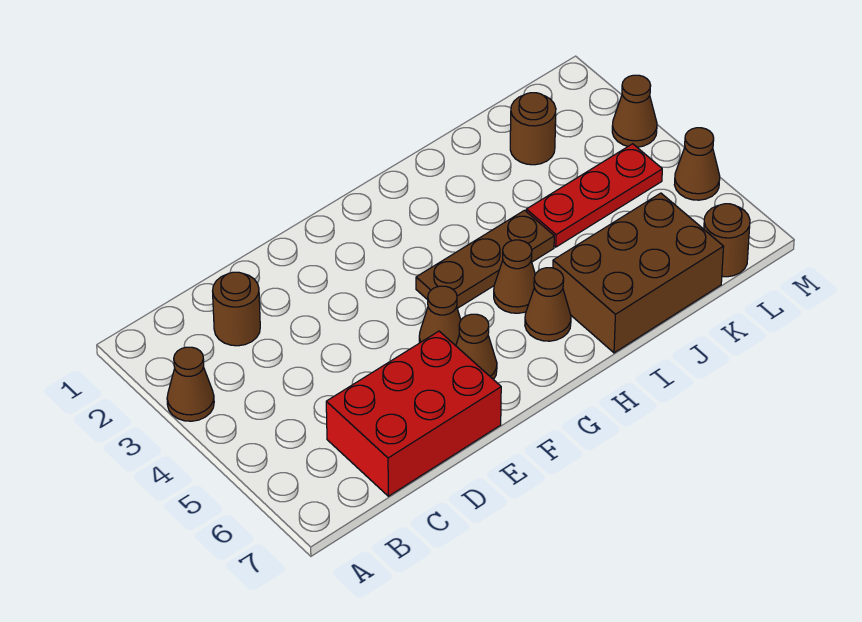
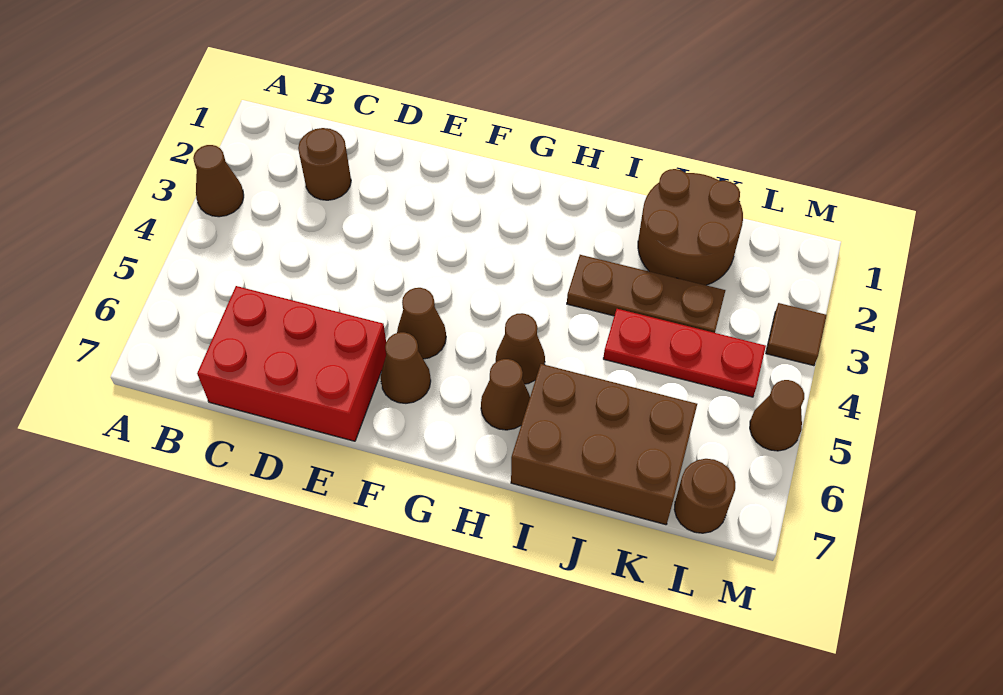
brown plate G4:I4 level 1 -> brown plate I3:K3 level 1
brown round brick K2 level 1 -> brown round brick J1:K2 level 1
brown cone M3 level 1 -> brown tile M3 level 1

